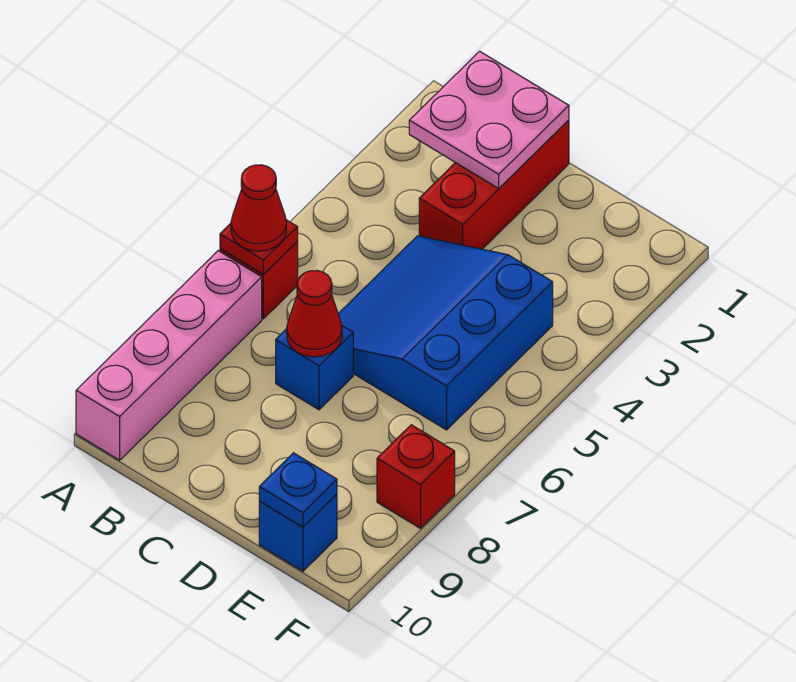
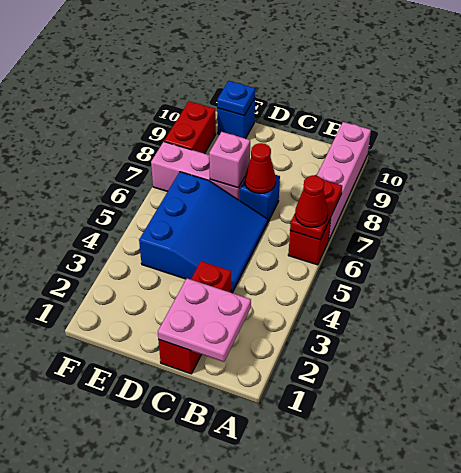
red plate A6 level 2 -> red plate A6:A7 level 2
none -> pink brick D7:F7 level 1
none -> pink brick D7 level 2
red brick F8 level 1 -> red brick F8:F9 level 1

